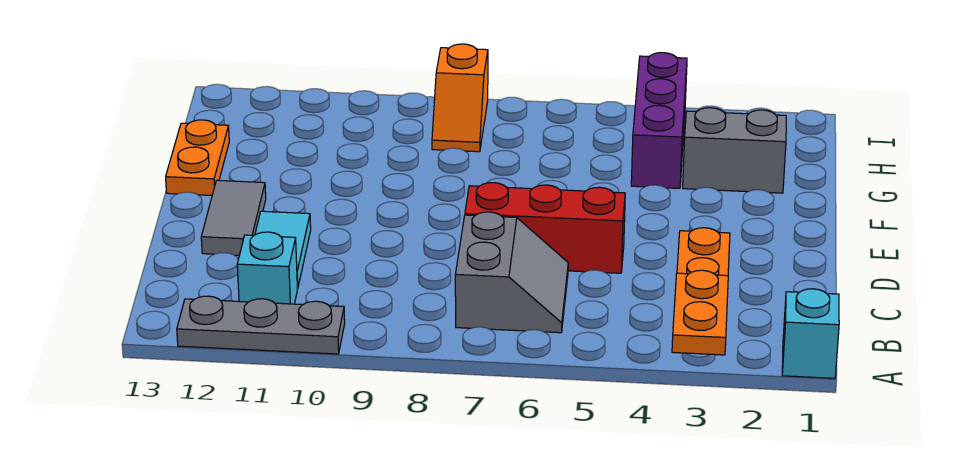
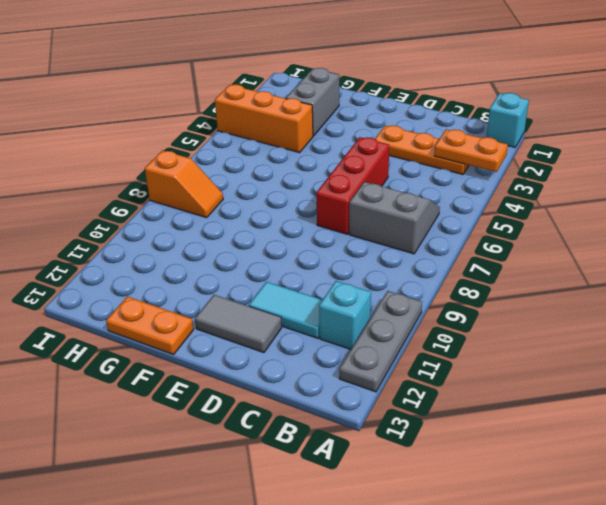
purple brick G4:I4 level 1 -> orange brick G4:I4 level 1

